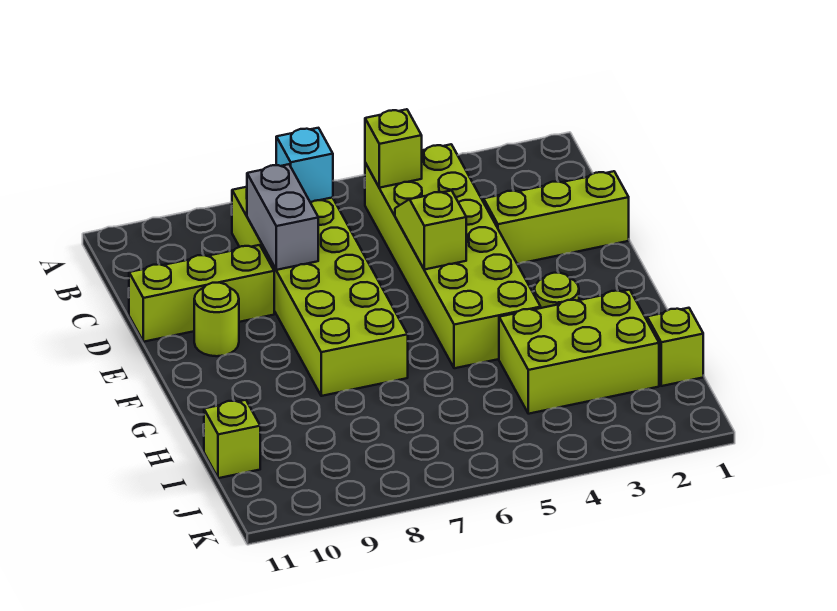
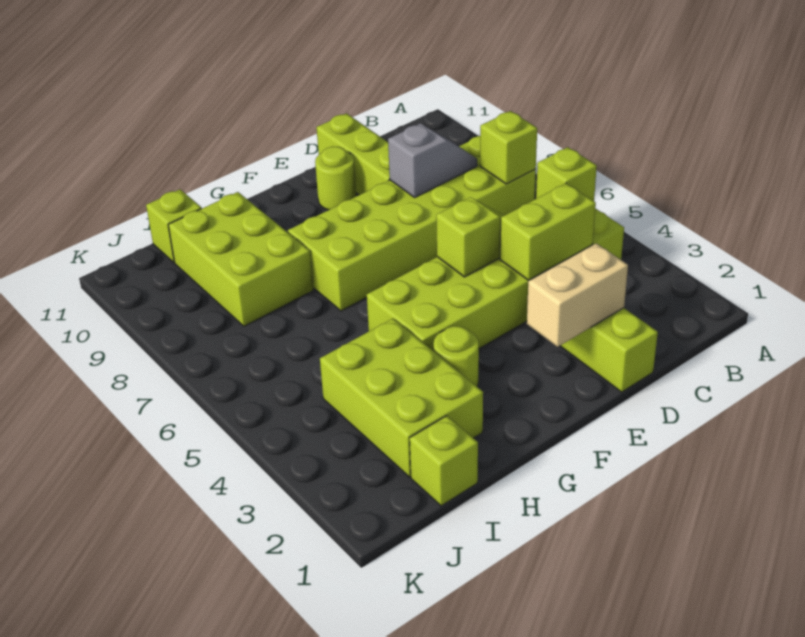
cyan brick B7 level 2 -> lime brick B7 level 2
none -> lime brick C4:D4 level 2
grey brick C8:D8 level 2 -> grey slope C8:D8 level 2 top D
none -> tan brick D2:E2 level 2
none -> lime brick H8:I10 level 1

